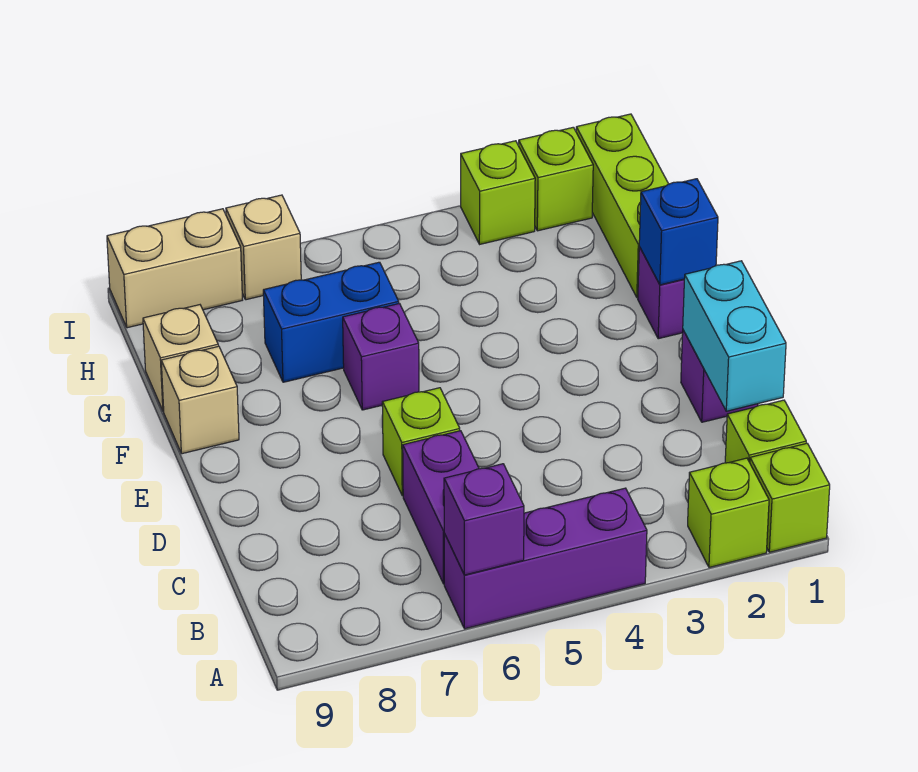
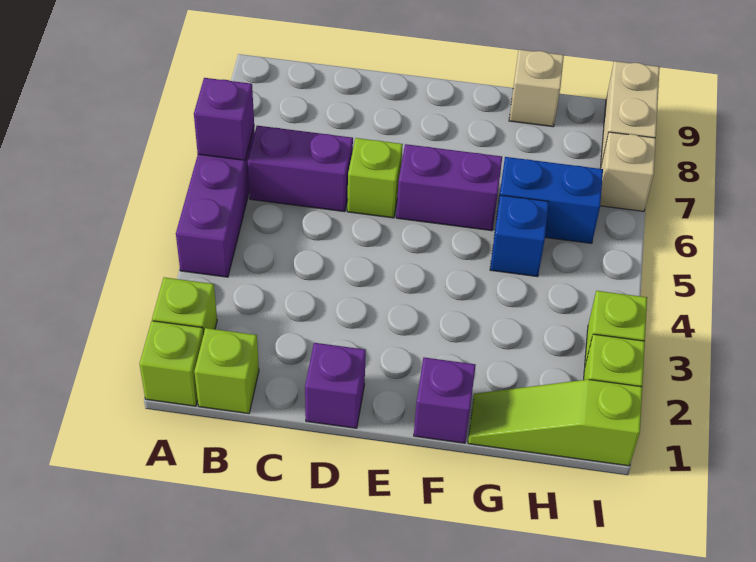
cyan brick C1:D1 level 2 -> none
blue brick F1 level 2 -> blue brick G5 level 1
purple brick F6 level 1 -> purple brick E6:F6 level 1
tan brick F9 level 1 -> none
lime brick G1:I1 level 1 -> lime slope G1:I1 level 1 top I
blue brick G6:G7 level 1 -> blue brick G6:H6 level 1

